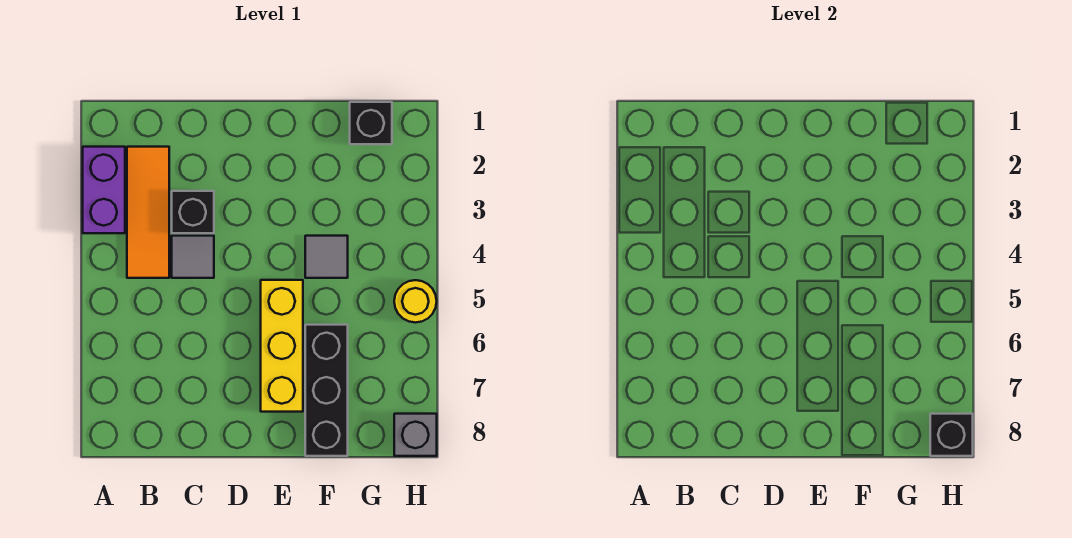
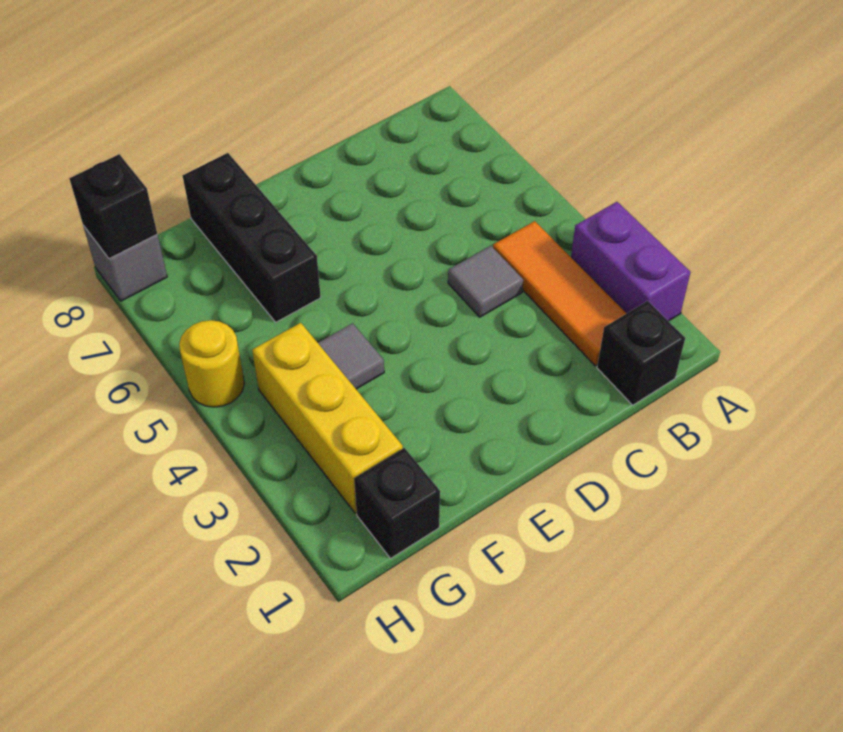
black brick C3 level 1 -> black brick B1 level 1
yellow brick E5:E7 level 1 -> yellow brick G2:G4 level 1

